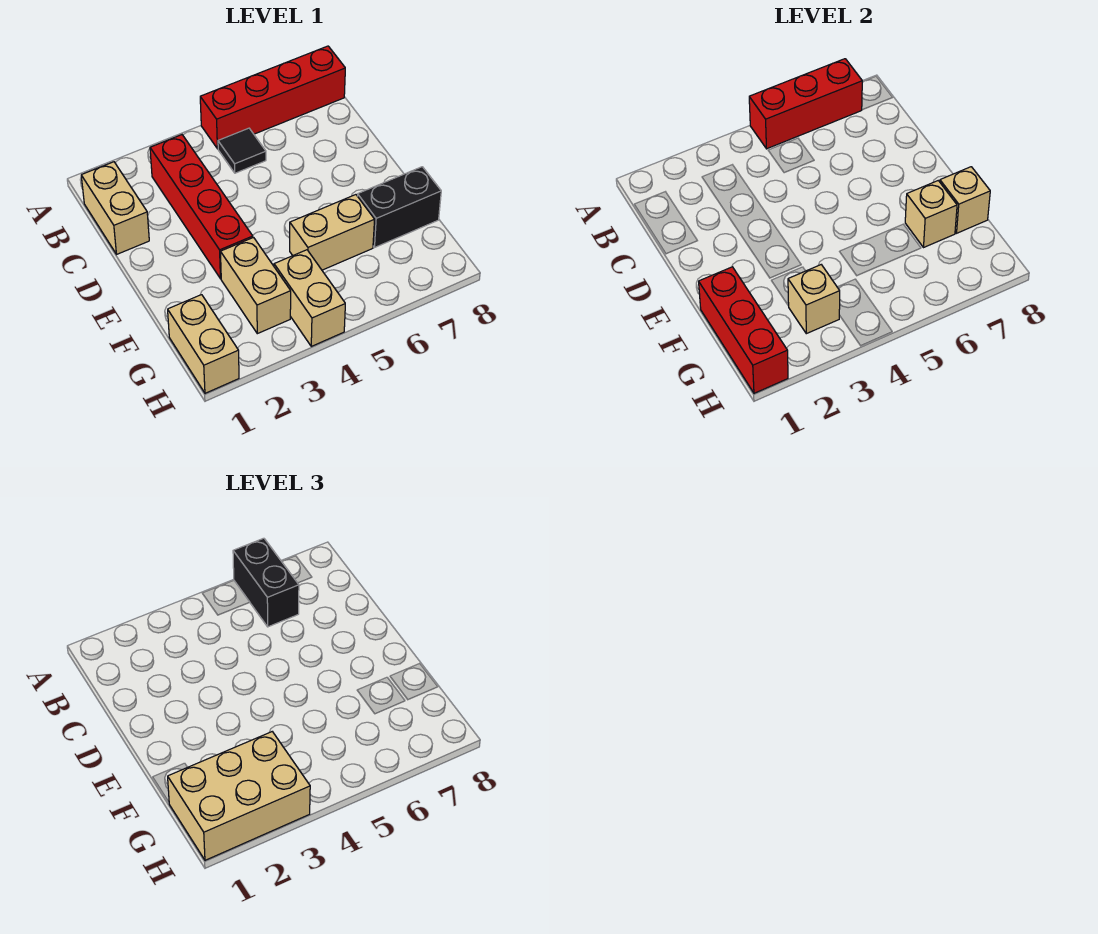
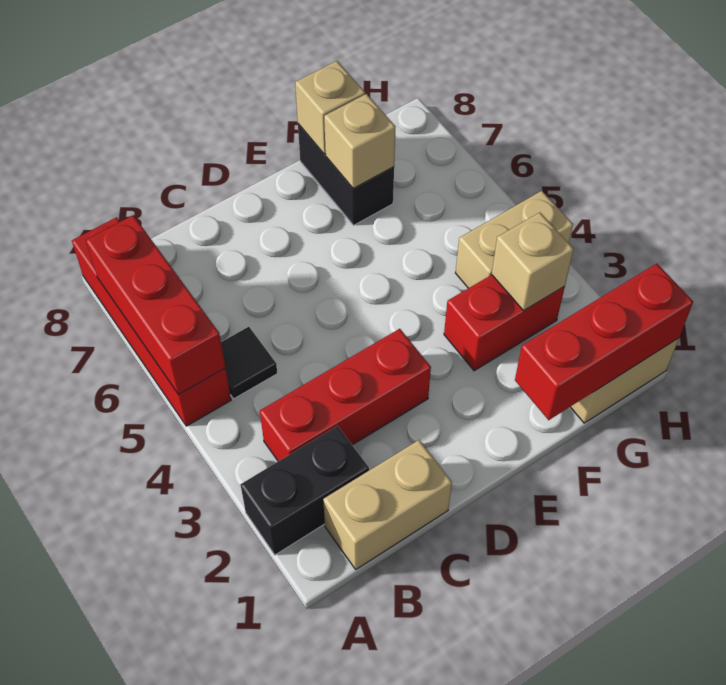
black brick A6:B6 level 3 -> black brick A2:B2 level 1
red brick B3:E3 level 1 -> red brick B3:D3 level 1
tan brick F3:G3 level 1 -> red brick F3:G3 level 1
tan brick F5:F6 level 1 -> none
tan brick G1:H3 level 3 -> none

